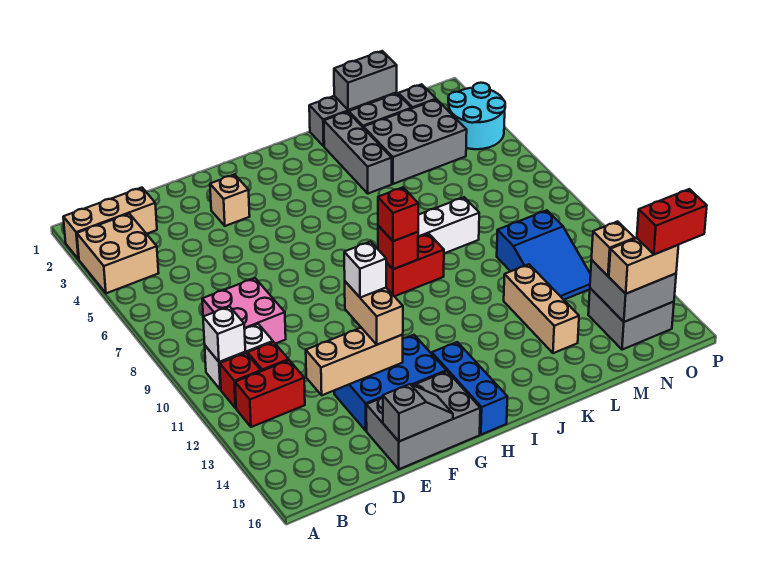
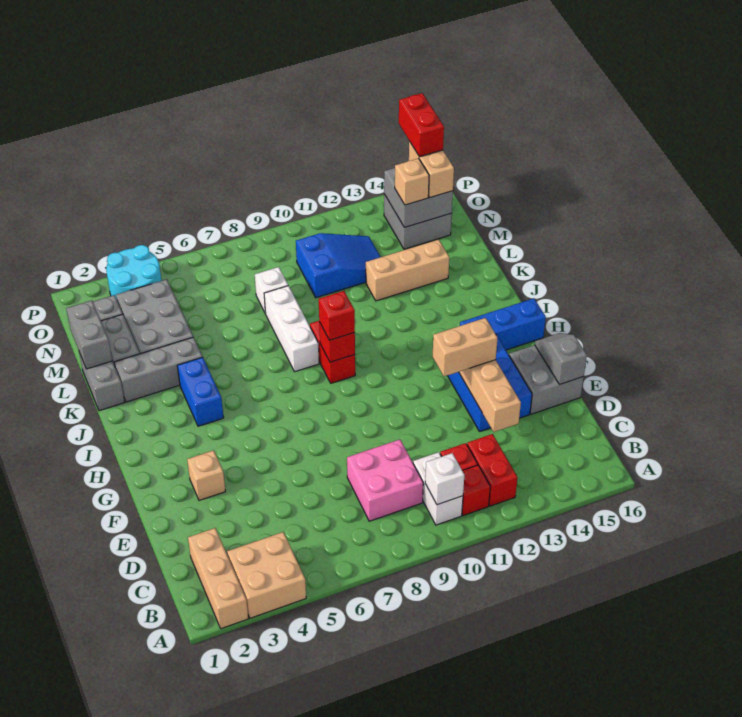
grey brick E15:G16 level 1 -> grey brick E15:F16 level 1
white brick F12 level 4 -> white brick M8 level 1
none -> blue brick I4:J4 level 1

